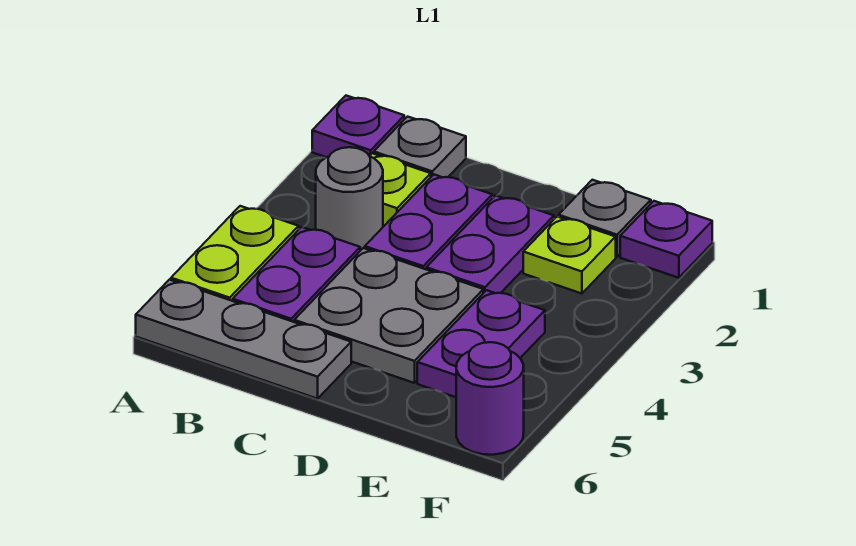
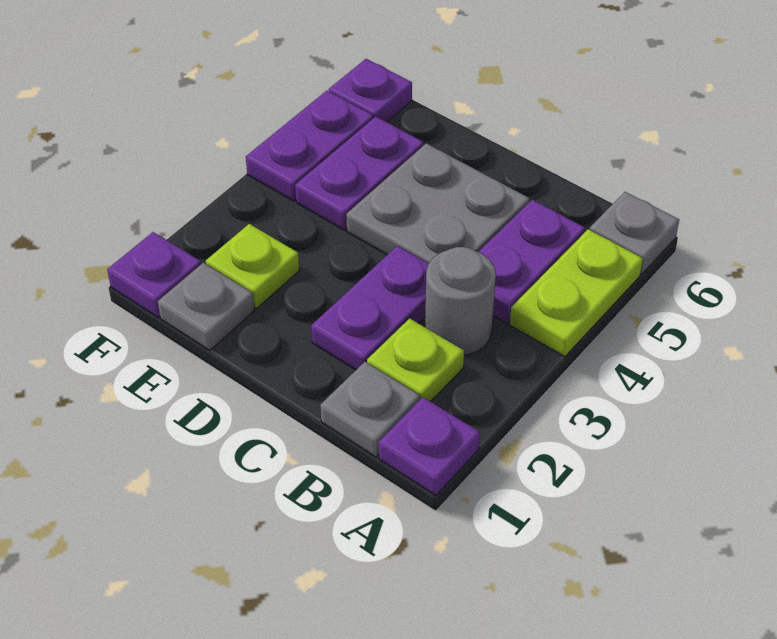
grey plate A6:C6 level 1 -> grey plate A6 level 1
purple plate D2:D3 level 1 -> purple plate F4:F5 level 1
purple round brick F6 level 1 -> purple plate F6 level 1

